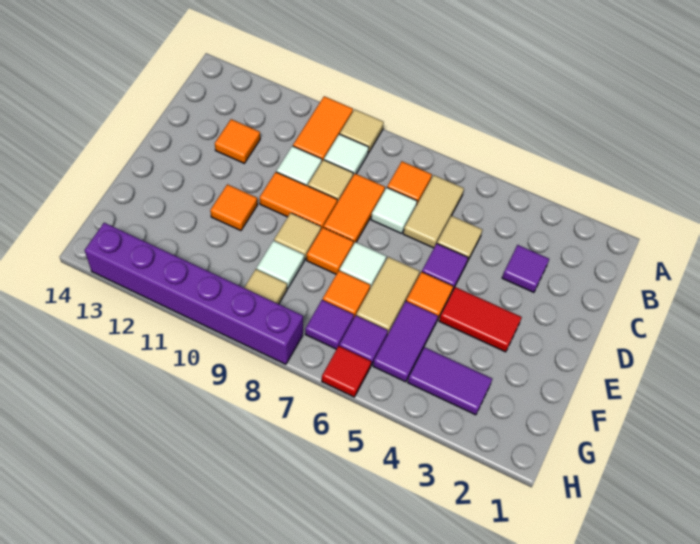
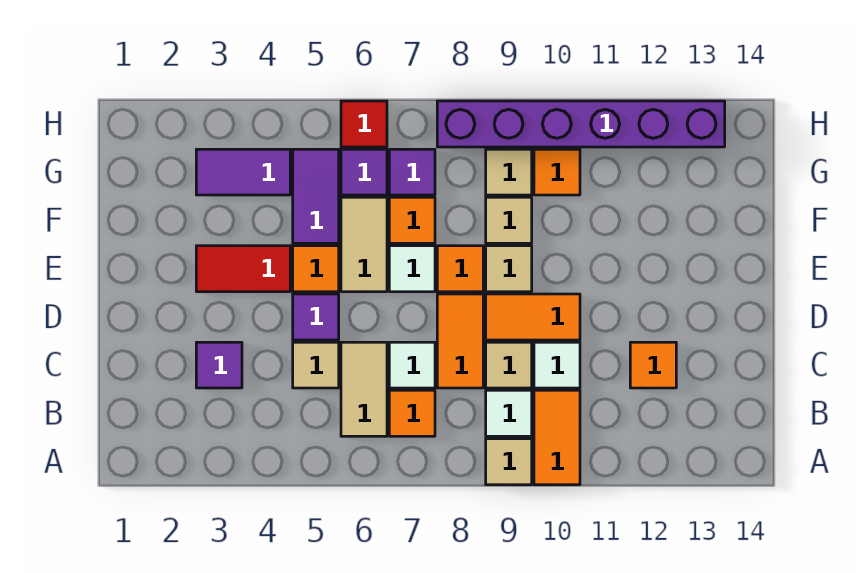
orange tile E11 level 1 -> orange tile G10 level 1
white tile F9 level 1 -> tan tile F9 level 1

